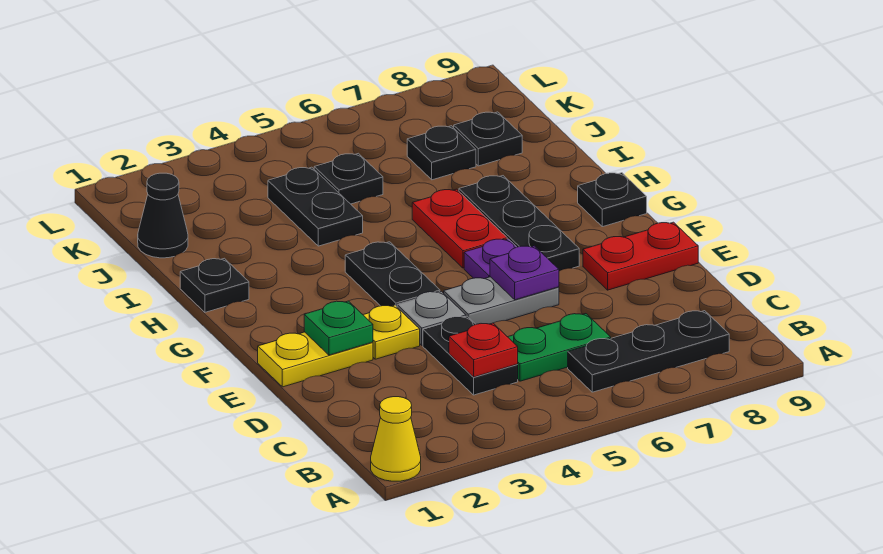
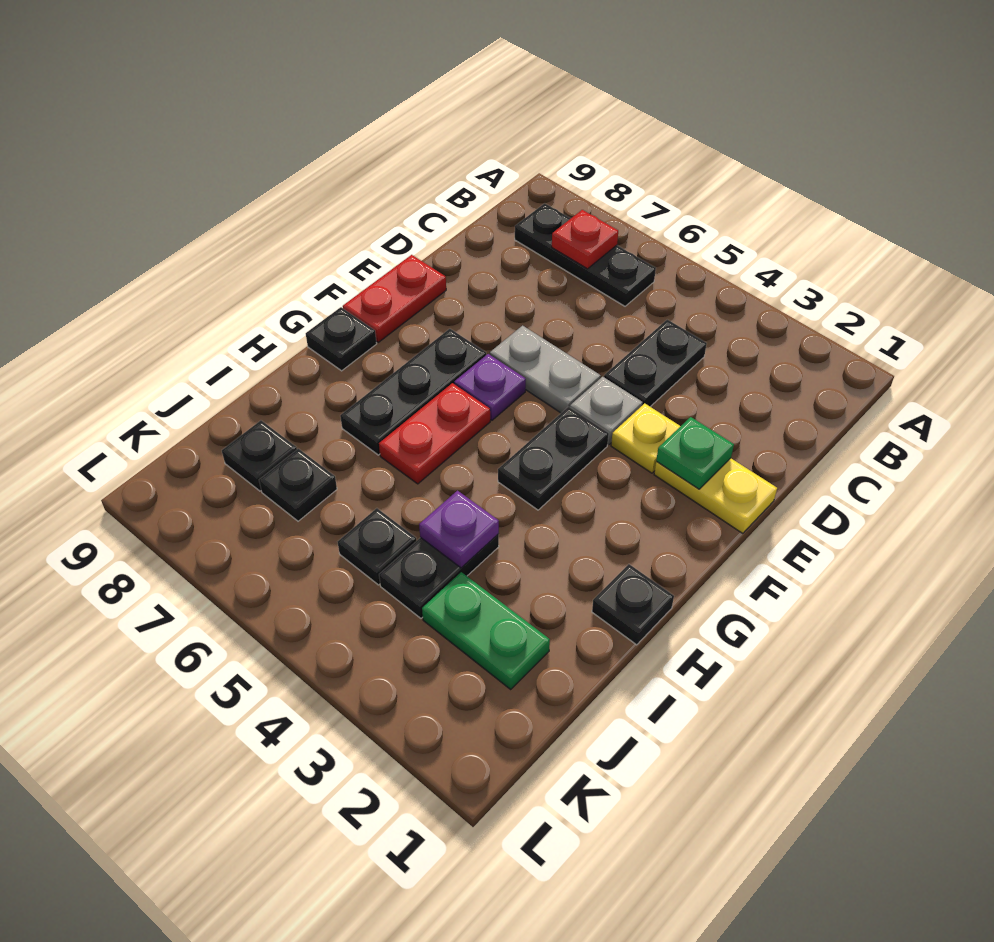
yellow cone A1 level 1 -> none
red plate C4 level 2 -> red plate B7 level 2
green plate C5:C6 level 1 -> green plate J2:J3 level 1
purple plate E6 level 2 -> purple plate I4 level 2
red plate E8:E9 level 1 -> red plate E9:F9 level 1
black cone J1 level 1 -> none

